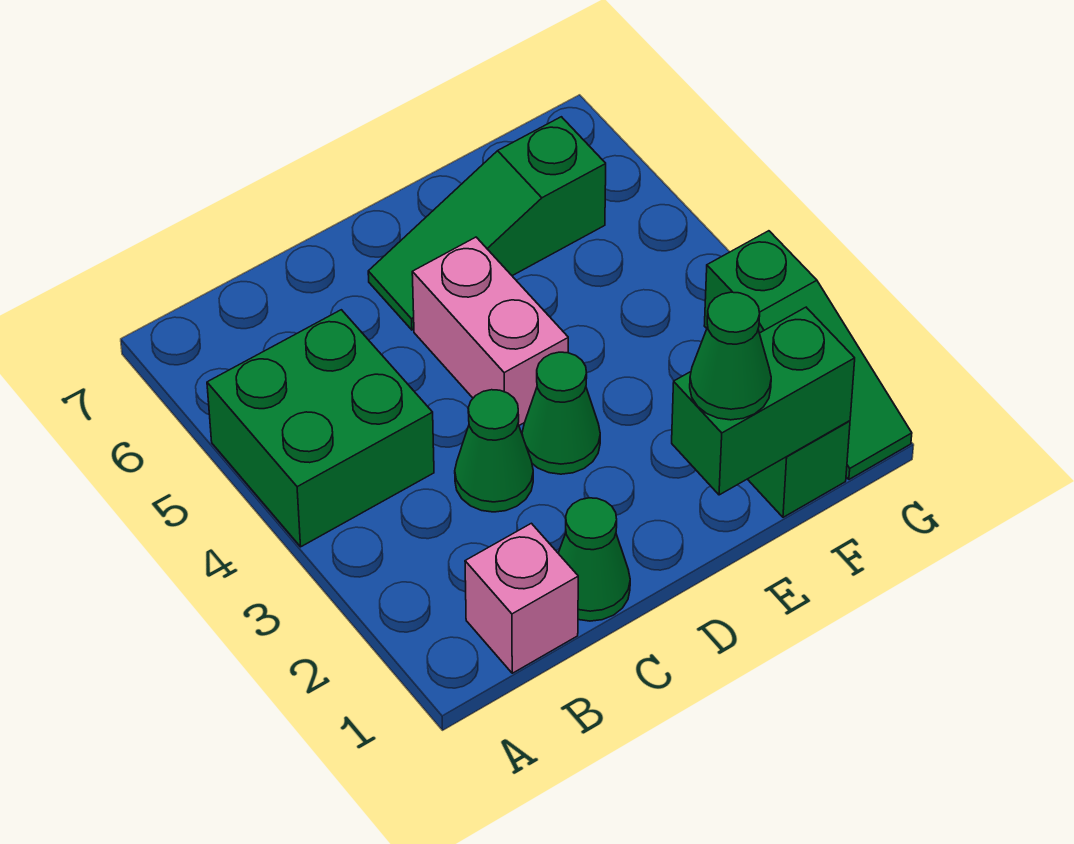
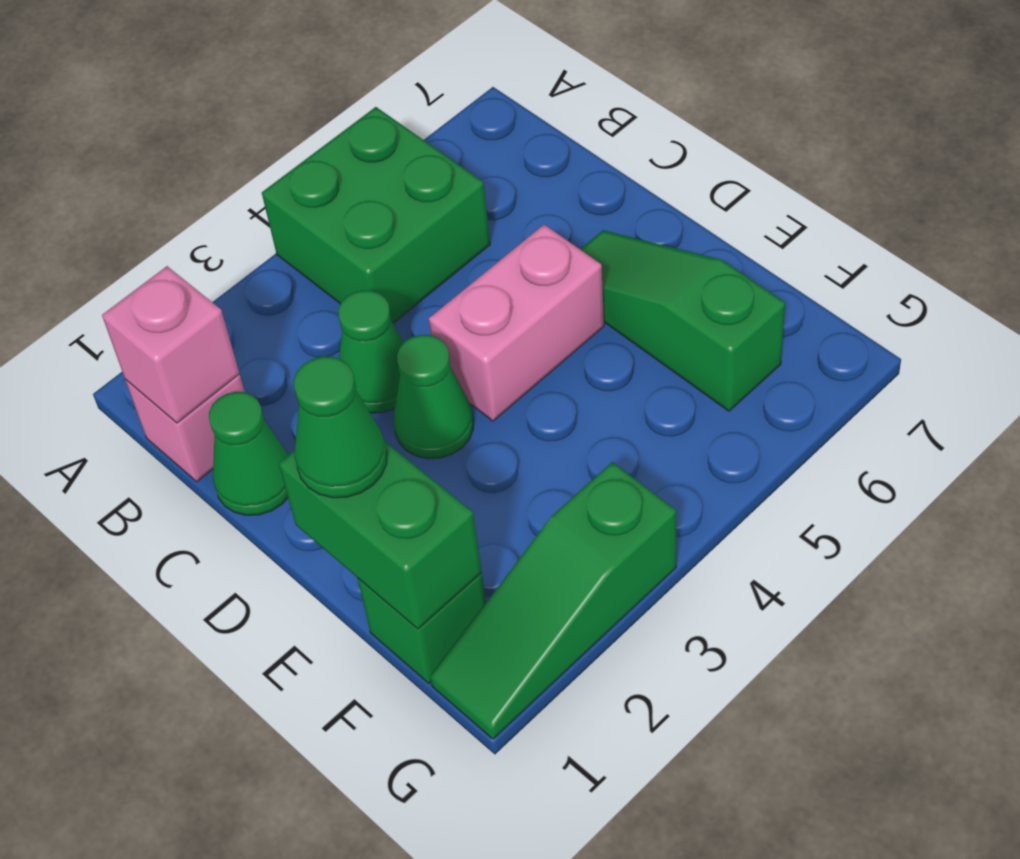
none -> pink brick B1 level 2

